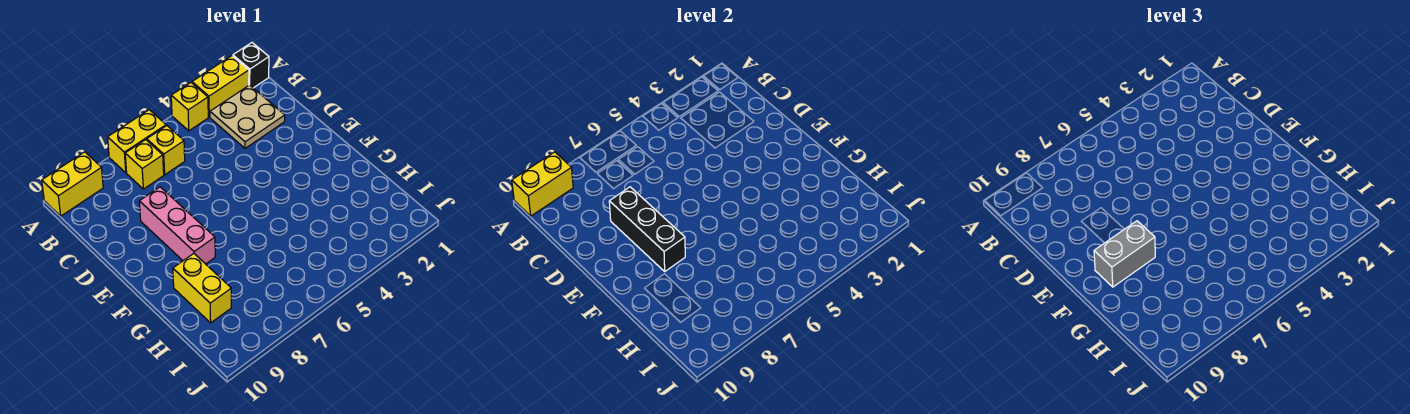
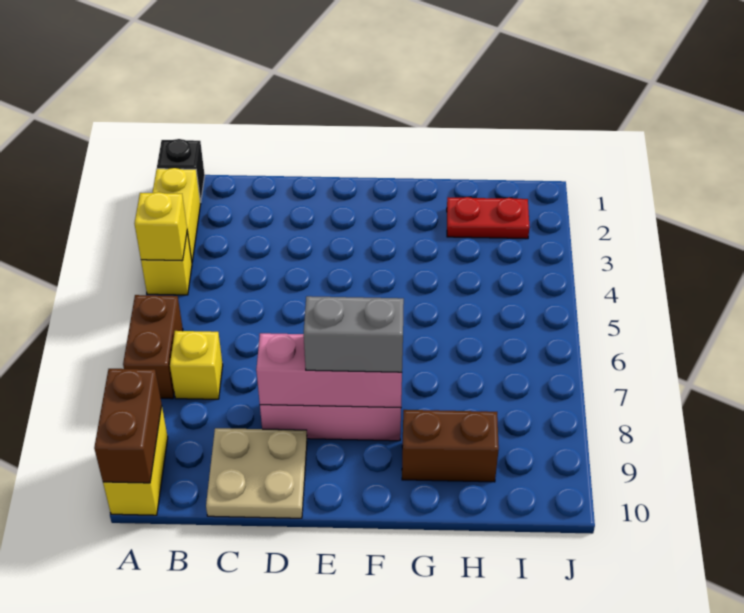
yellow brick A6:A7 level 1 -> brown brick A6:A7 level 1
yellow brick A9:A10 level 2 -> brown brick A9:A10 level 2
tan plate B2:C3 level 1 -> tan plate C9:D10 level 1
yellow brick B6 level 1 -> yellow brick A4 level 2
black brick D8:F8 level 2 -> pink brick D8:F8 level 2
grey brick F8:F9 level 3 -> grey brick E8:F8 level 3
yellow brick G9:H9 level 1 -> brown brick G9:H9 level 1
none -> red plate H2:I2 level 1

